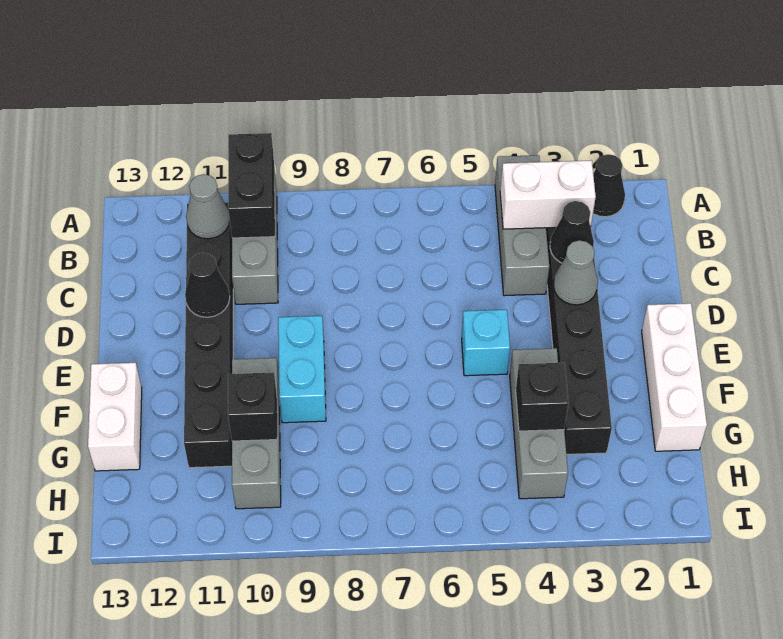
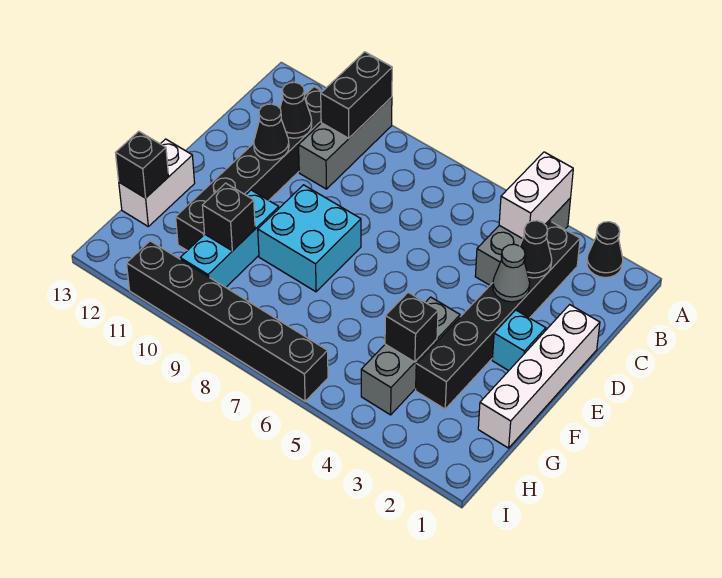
white brick B3:B4 level 2 -> white brick A4:B4 level 2
grey cone B11 level 2 -> none
none -> black cone C11 level 2
white brick E1:G1 level 1 -> white brick D1:G1 level 1
cyan brick E5 level 1 -> cyan brick E2 level 1
cyan brick E9:F9 level 1 -> cyan brick E8:F9 level 1
grey brick F10:H10 level 1 -> cyan brick F10:H10 level 1
none -> black brick G13 level 2
none -> black brick I6:I11 level 1

